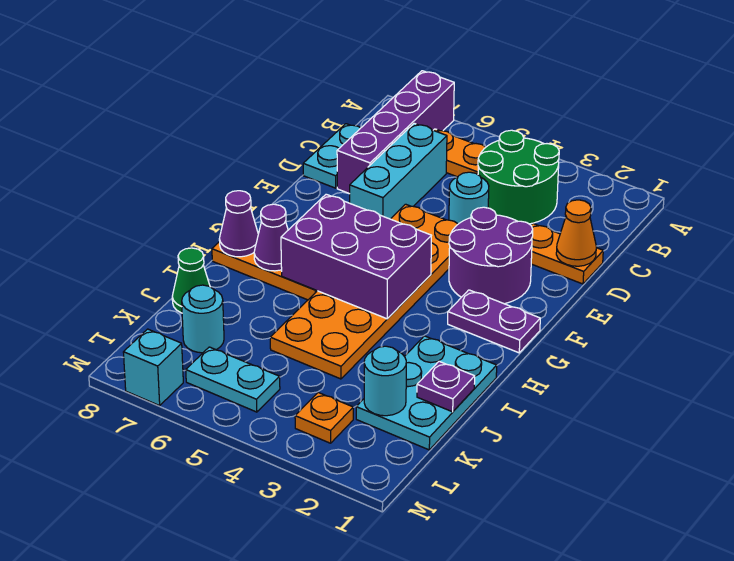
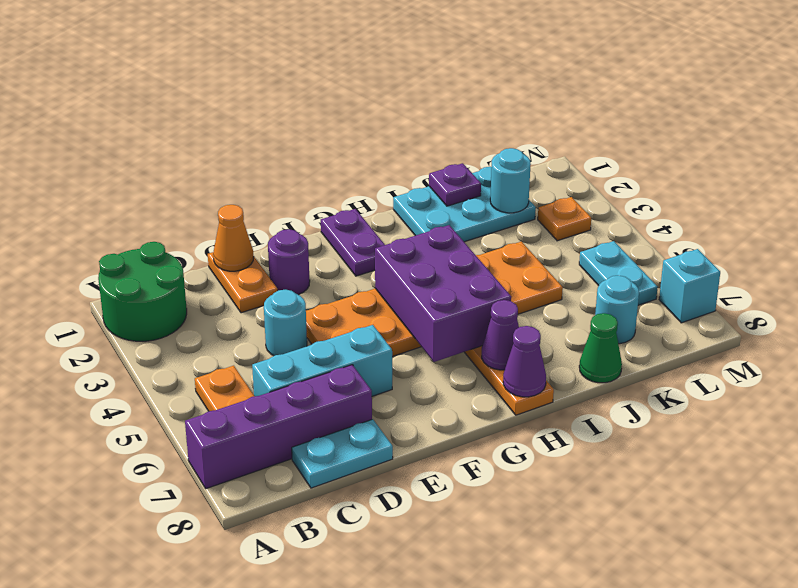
green round brick B3:C4 level 1 -> green round brick A1:B2 level 1
purple round brick E2:F3 level 1 -> purple round brick E2 level 1

